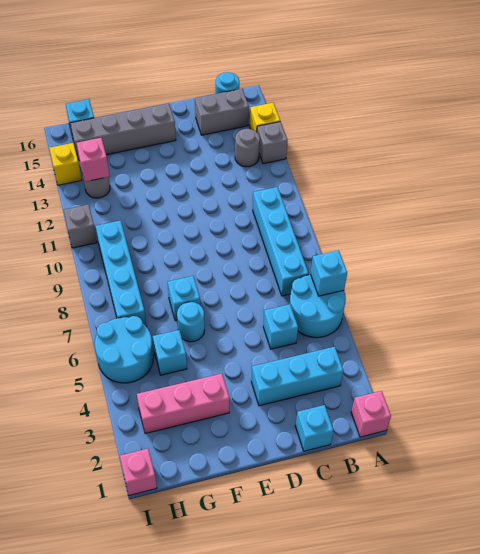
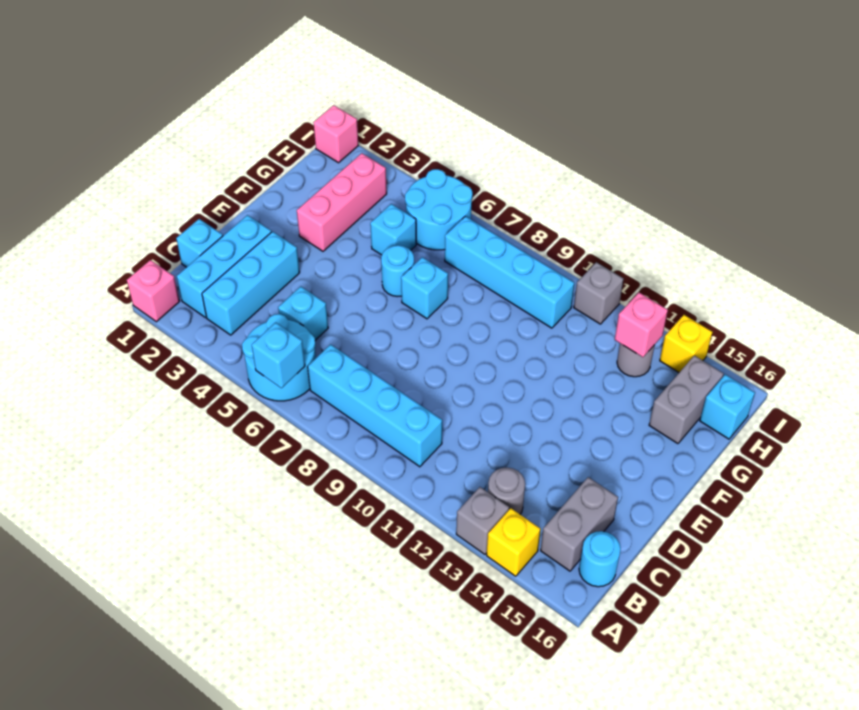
none -> cyan brick B2:D2 level 1
grey brick E15:H15 level 1 -> grey brick G15:H15 level 1

